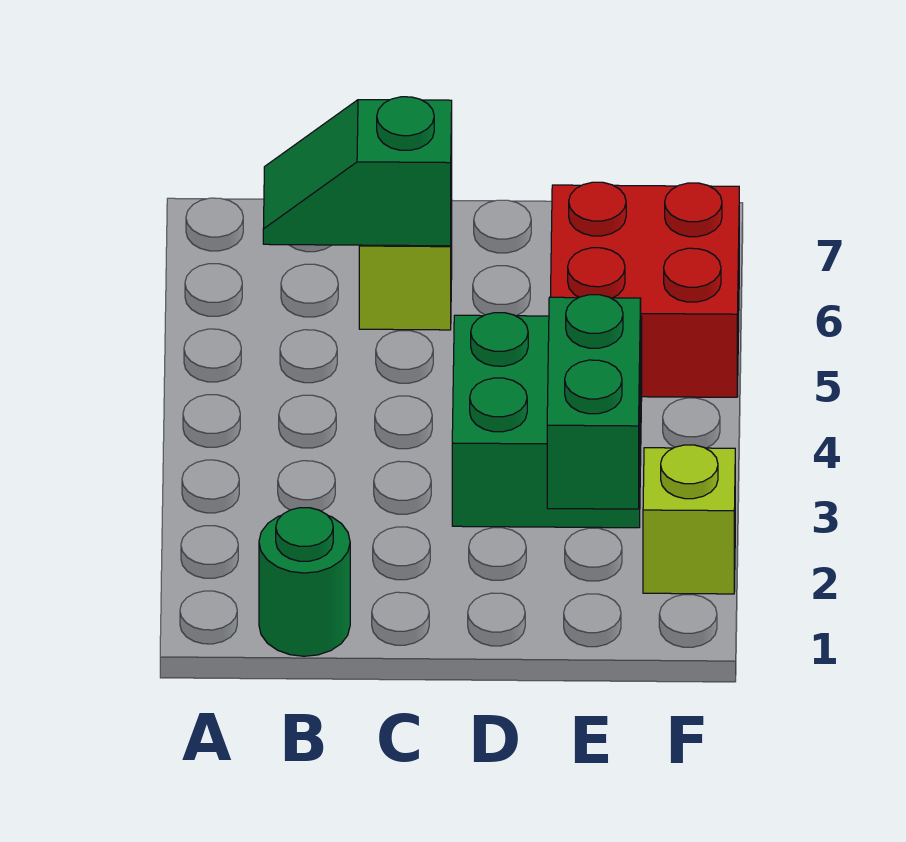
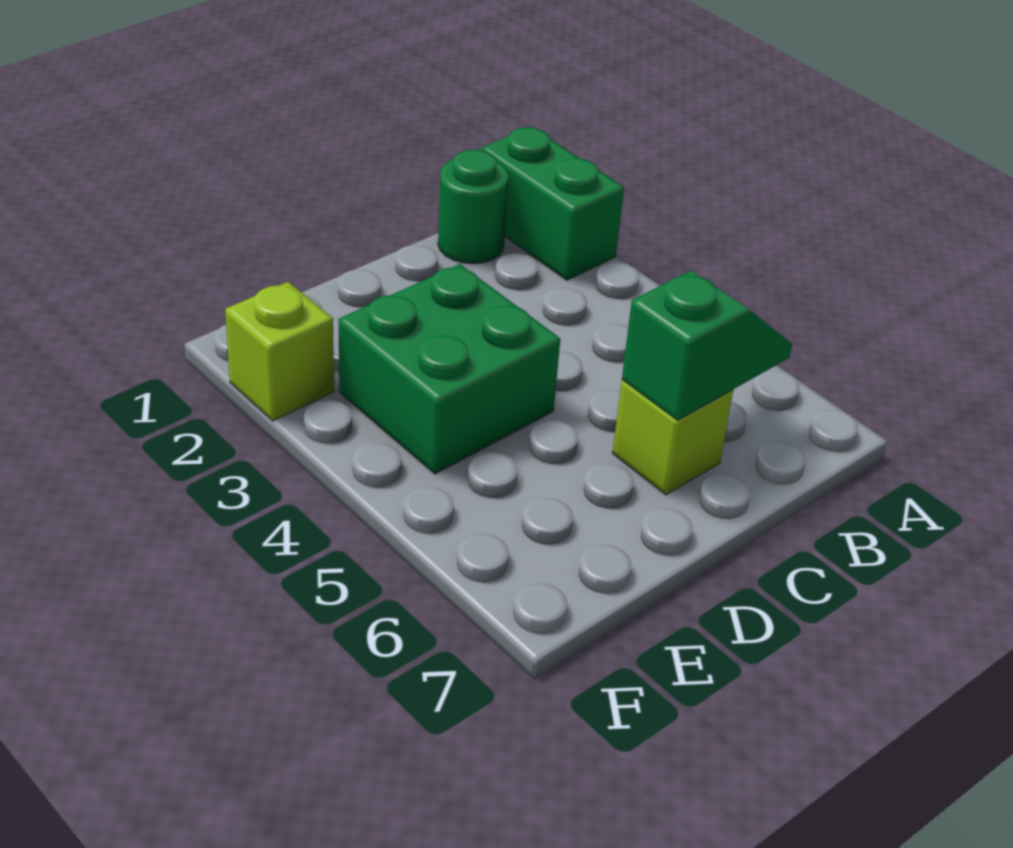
green brick E2:E3 level 2 -> green brick A1:A2 level 1
red brick E5:F6 level 1 -> none

